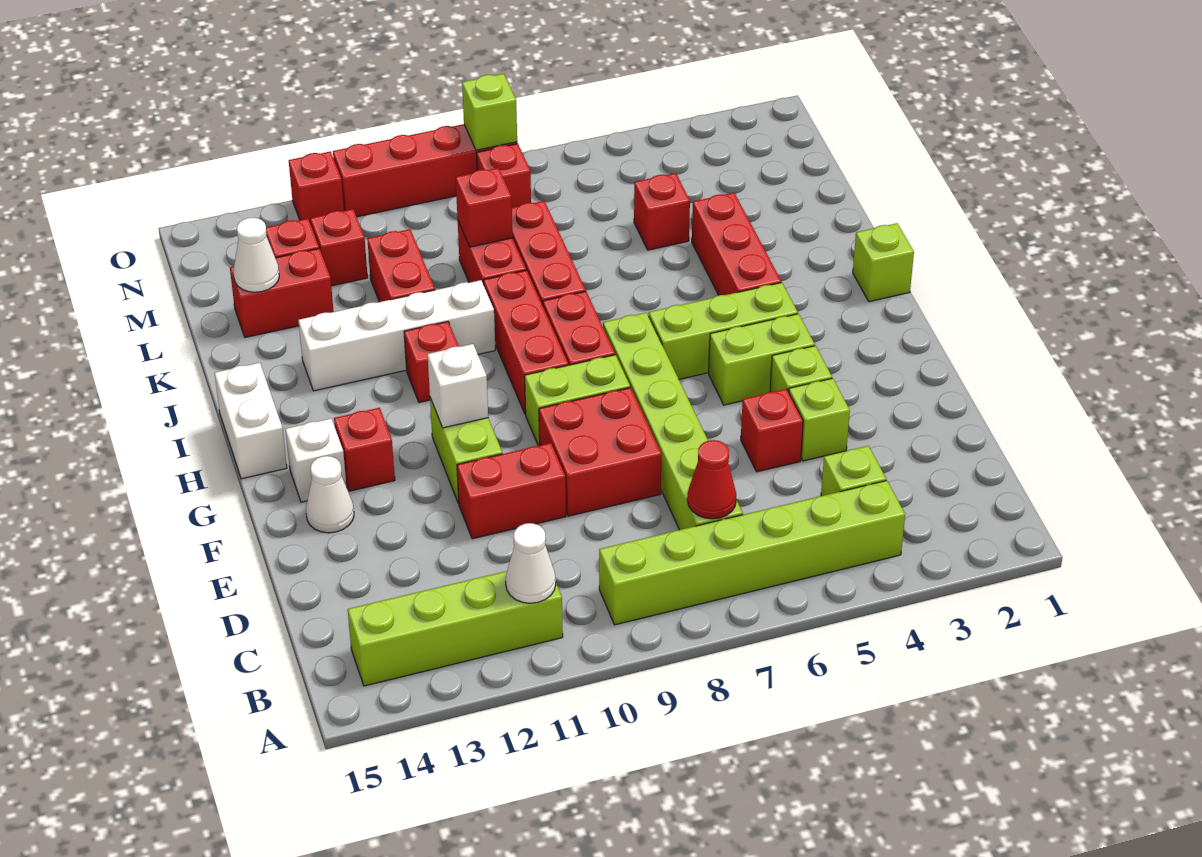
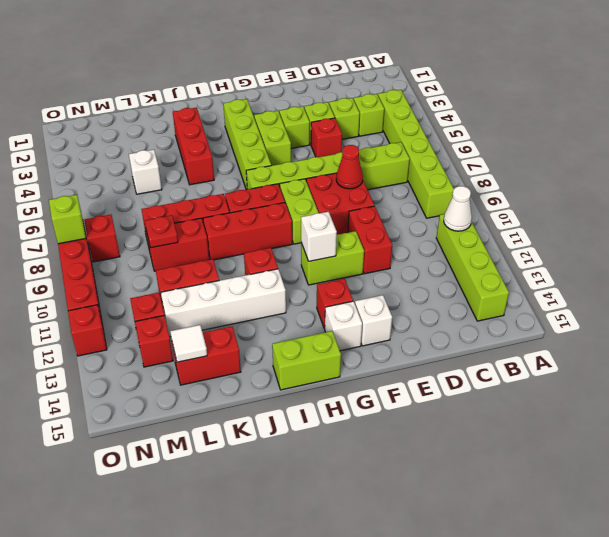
red cone C7 level 2 -> red cone E8 level 2
white cone F14 level 1 -> white brick F14 level 1
lime brick H4:H6 level 1 -> lime brick H3:H6 level 1
white brick H15:I15 level 1 -> lime brick H15:I15 level 1
lime brick I1 level 1 -> lime brick D4 level 1
red brick I4:K4 level 1 -> red brick J3:J5 level 1
white brick J10:J13 level 1 -> white brick I12:L12 level 1
red brick L5 level 1 -> white brick L5 level 1
red brick L9 level 2 -> red plate L9 level 2
red brick L13:L14 level 1 -> red brick K14:L14 level 1
white cone L14 level 2 -> white tile L14 level 2

